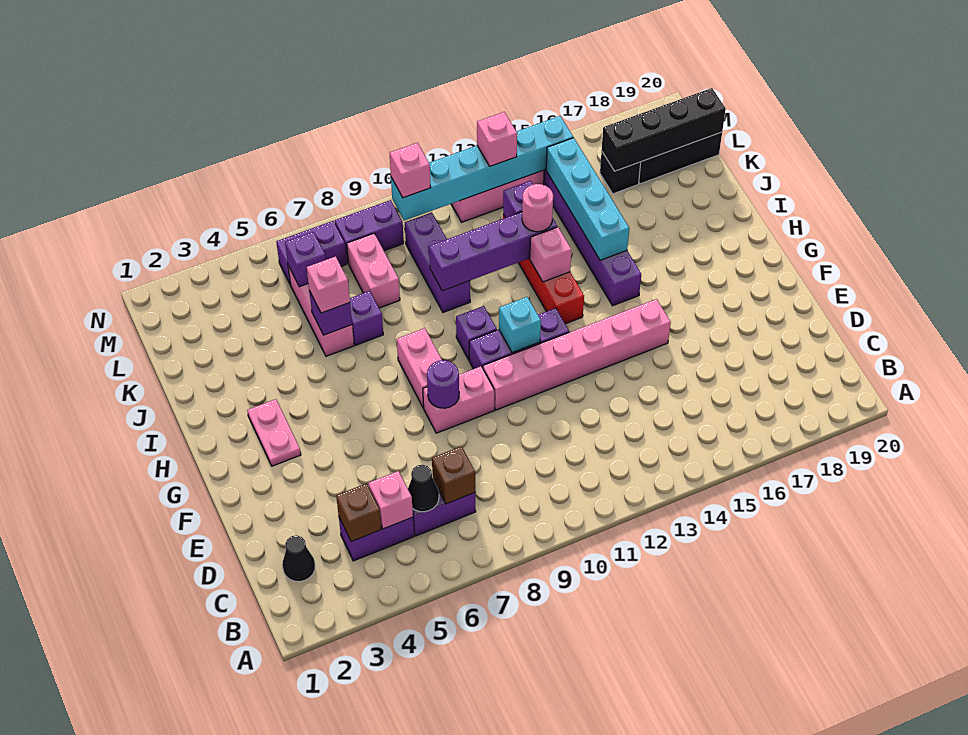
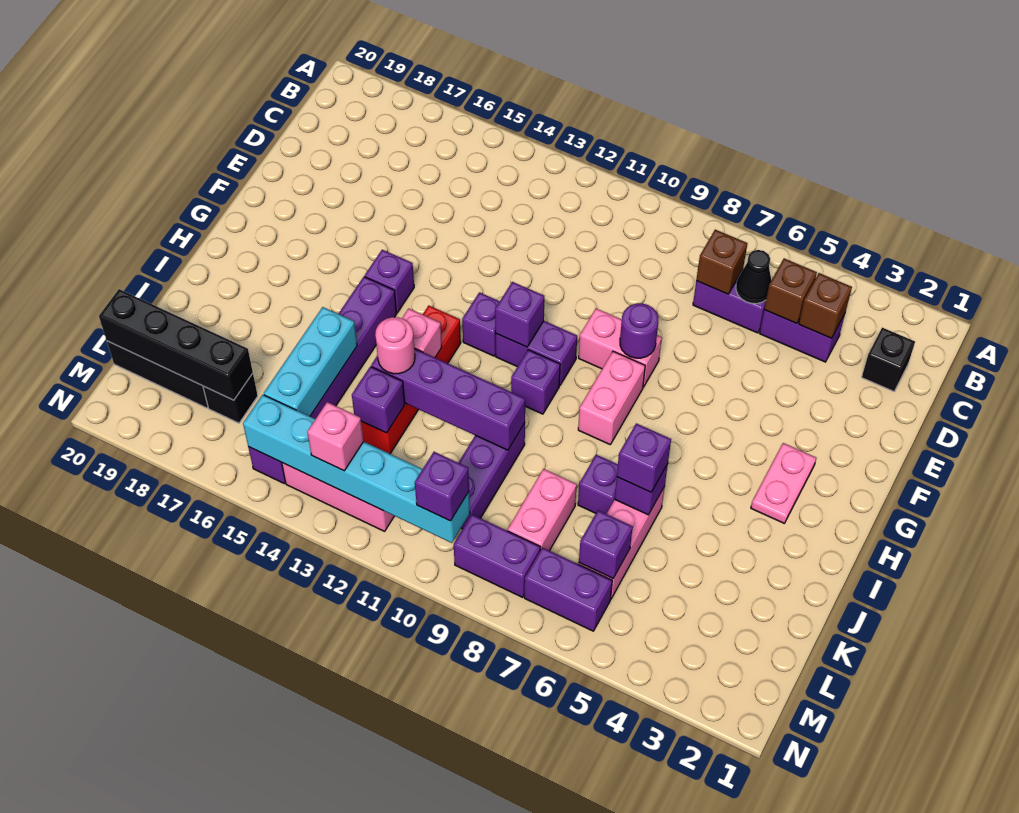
black cone C2 level 1 -> black brick C2 level 1
pink brick C5 level 2 -> brown brick C5 level 2
pink brick F10:F15 level 1 -> none
cyan brick G11 level 2 -> purple brick G11 level 2
none -> purple brick G15 level 1
cyan brick I15:L15 level 2 -> cyan brick J15:L15 level 2
pink brick J6 level 3 -> purple brick J6 level 3
pink brick M10 level 3 -> purple brick M10 level 3

